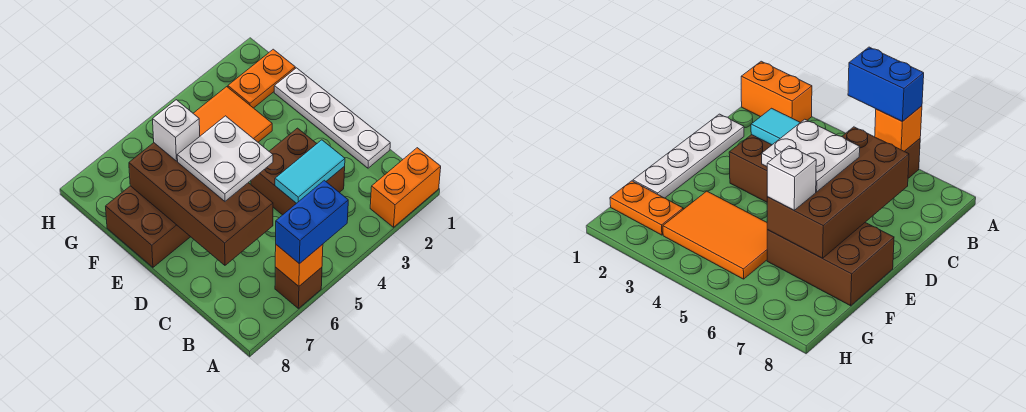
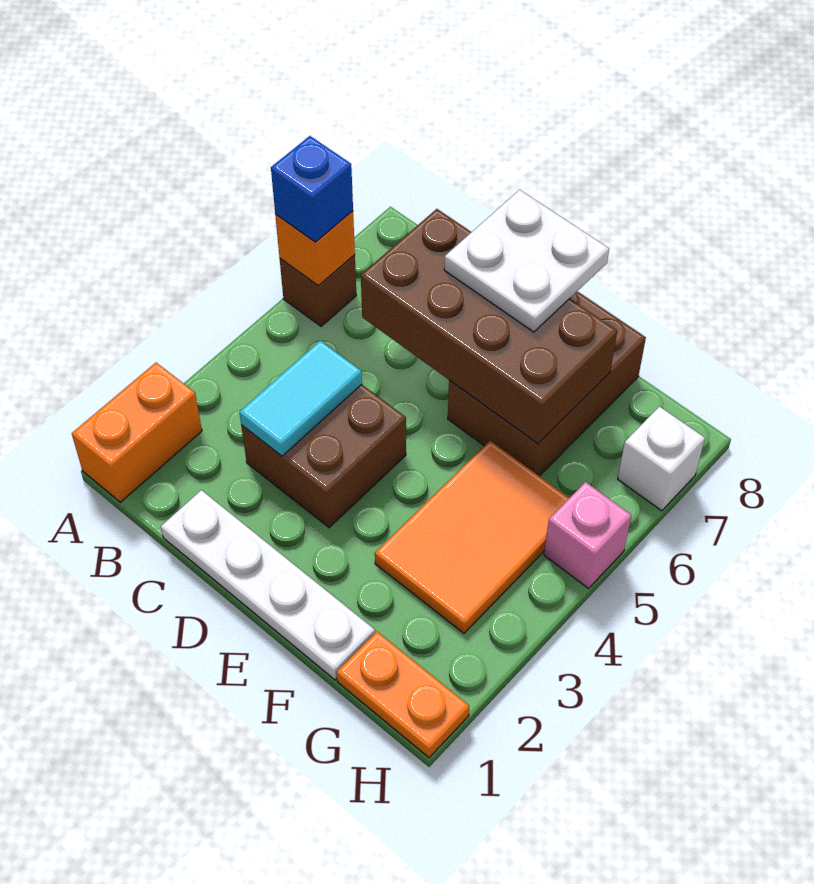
blue brick A5:A6 level 3 -> blue brick A6 level 3
white plate D5:E6 level 3 -> white plate D7:E8 level 3
white brick F6 level 3 -> white brick H7 level 1
orange plate G1:G2 level 1 -> orange plate G1:H1 level 1
none -> pink brick H5 level 1

